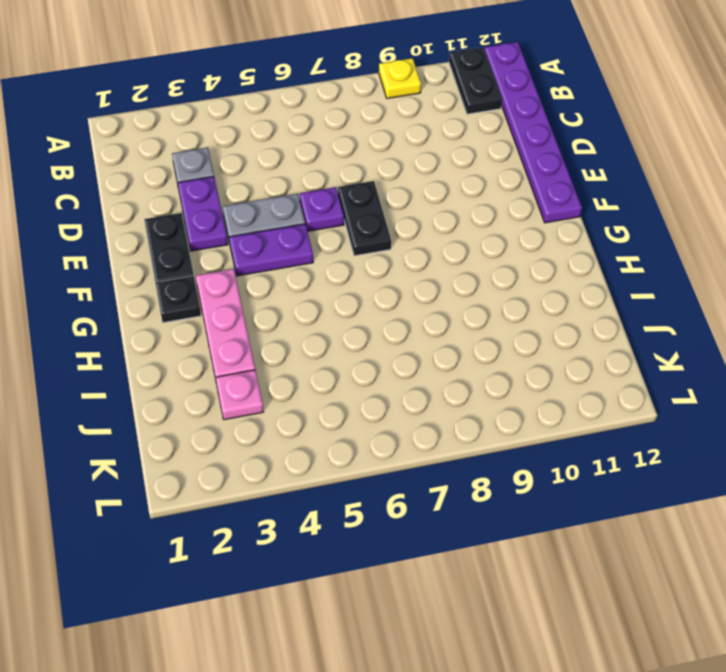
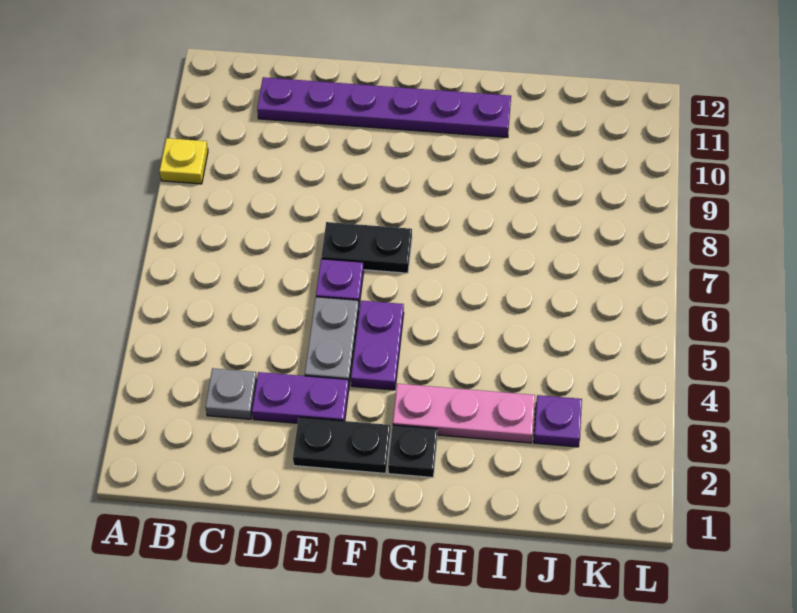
black plate A11:B11 level 1 -> none
purple plate A12:F12 level 1 -> purple plate C11:H11 level 1
pink plate J3 level 1 -> purple plate J3 level 1

